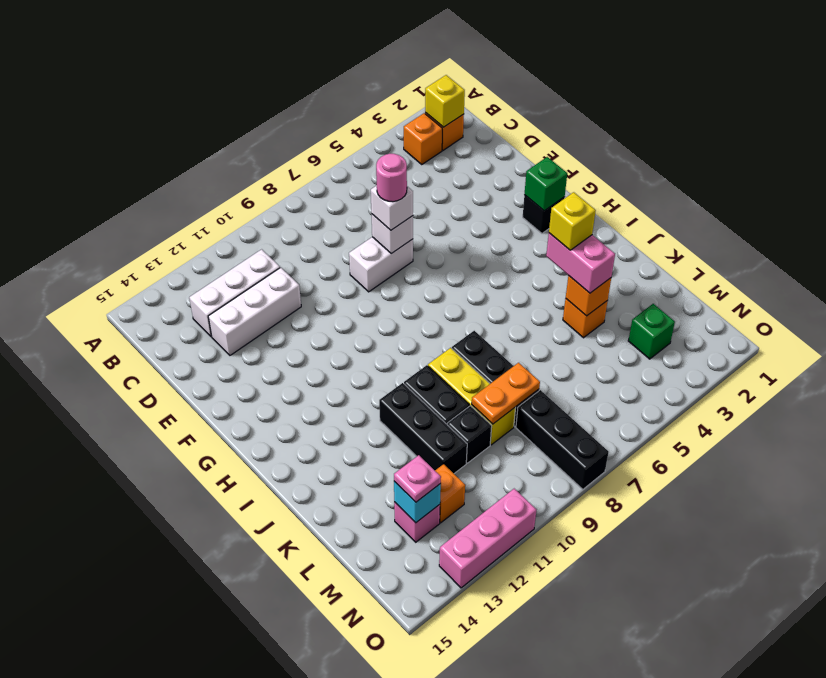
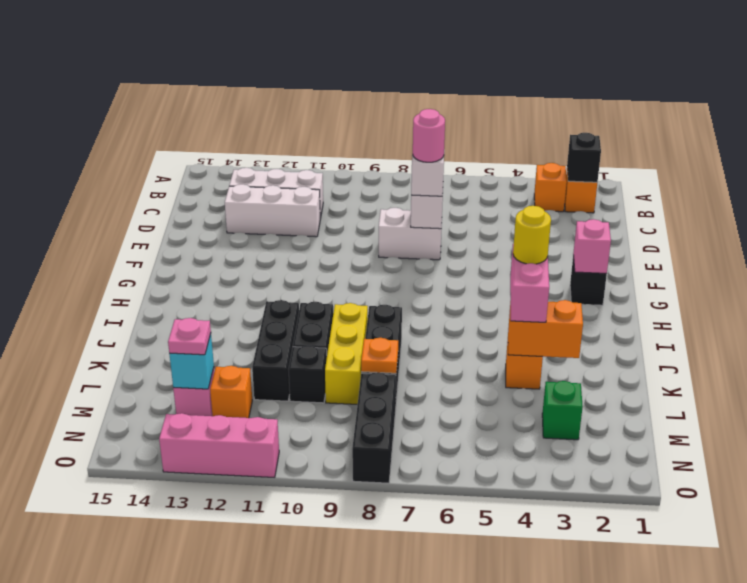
yellow brick B2 level 2 -> black brick B2 level 2
green brick G2 level 2 -> pink brick G2 level 2
yellow brick J4 level 4 -> yellow round brick J4 level 4
orange brick K4 level 2 -> orange brick K3:K4 level 2
orange plate L8:L9 level 2 -> orange plate L8 level 2

